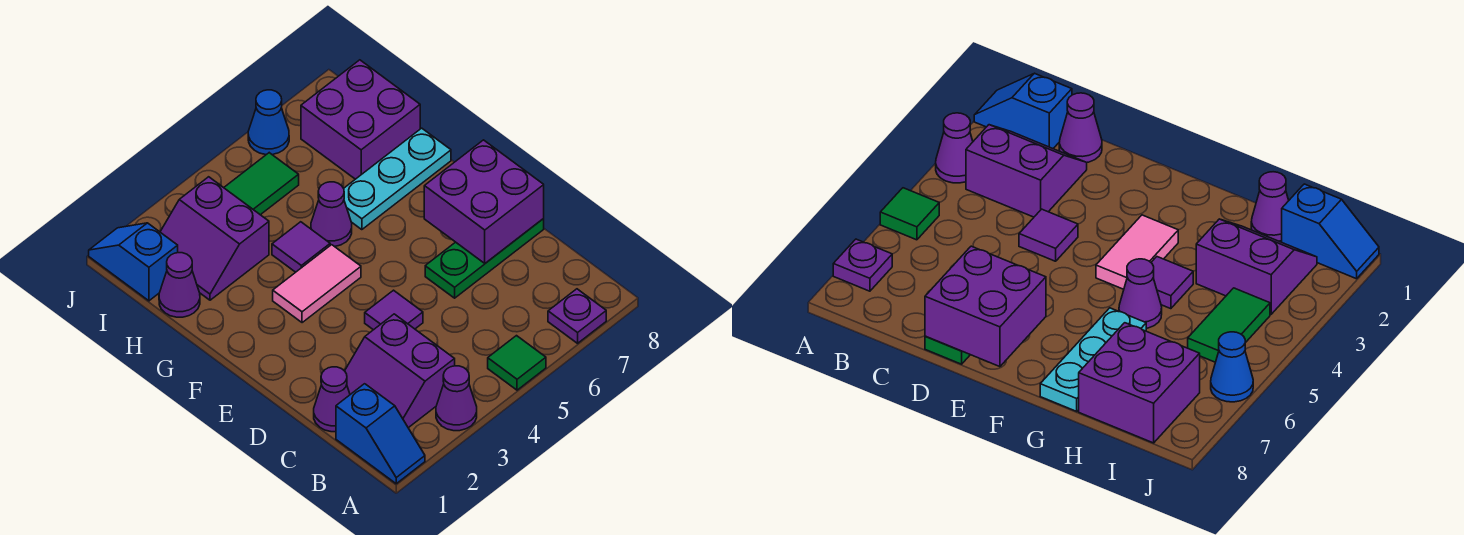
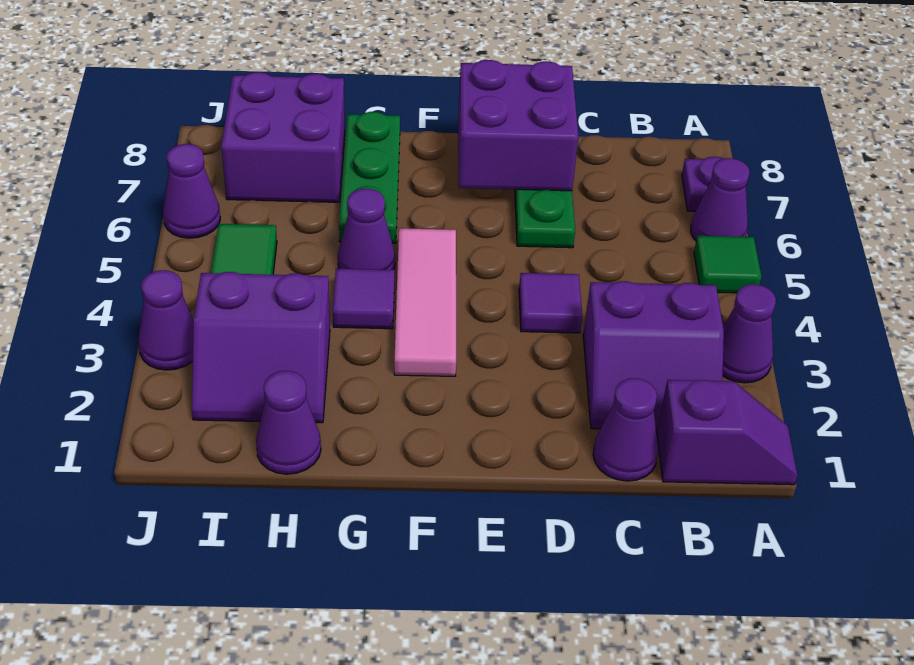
blue slope A1:B1 level 1 top B -> purple slope A1:B1 level 1 top B
none -> purple cone A6 level 1
pink tile F3:F4 level 1 -> pink tile F3:F5 level 1
cyan plate G6:G8 level 1 -> green plate G6:G8 level 1
blue slope I1:J1 level 1 top I -> none
none -> purple cone J3 level 1
blue cone J6 level 1 -> purple cone J6 level 1

